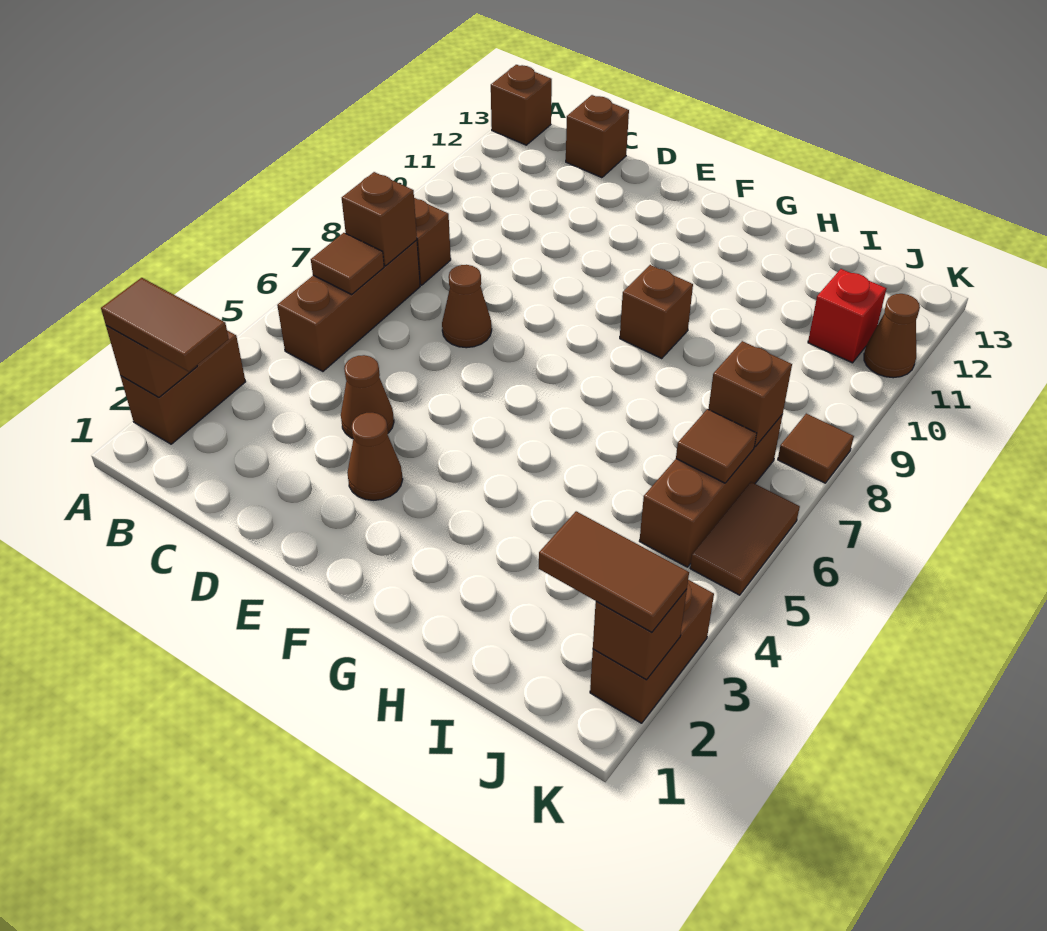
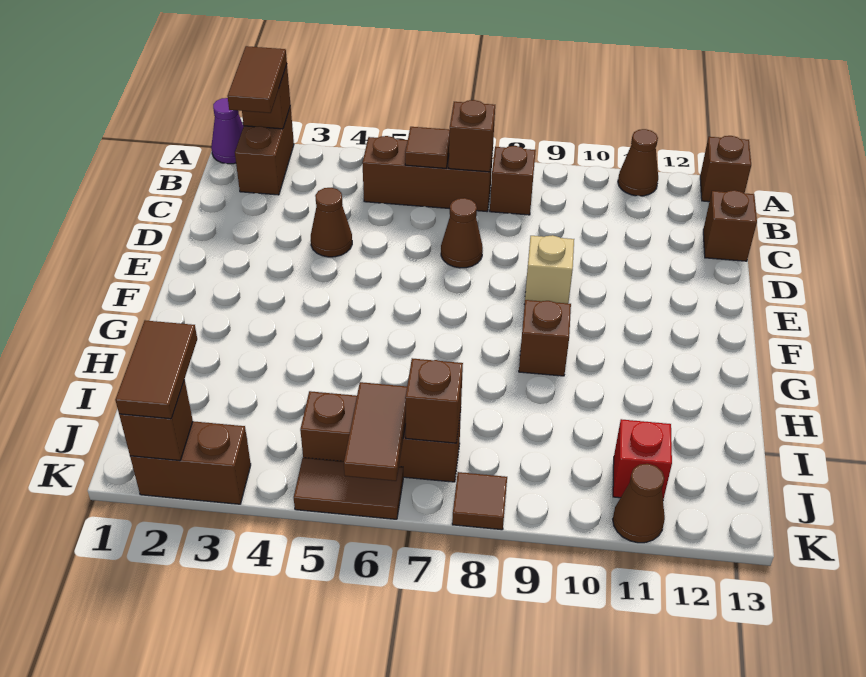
none -> purple cone A1 level 1
brown brick A2:A3 level 1 -> brown brick A2:B2 level 1
brown cone E3 level 1 -> brown cone A11 level 1
none -> tan brick E9 level 1
brown tile J6 level 2 -> brown tile J6:K6 level 2

